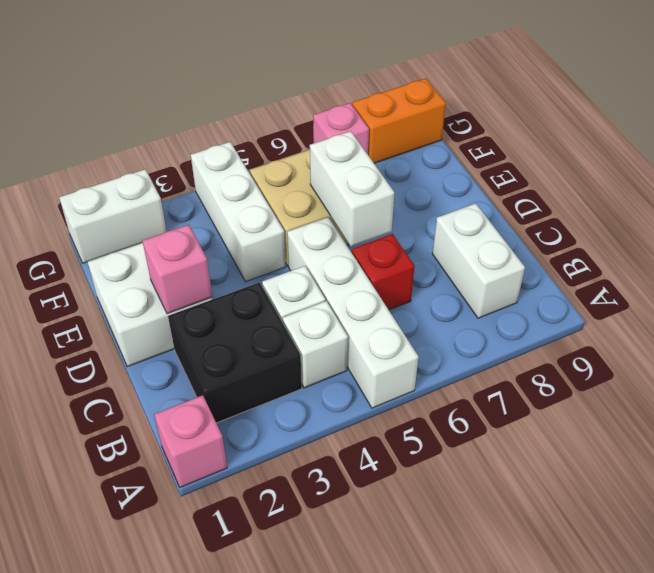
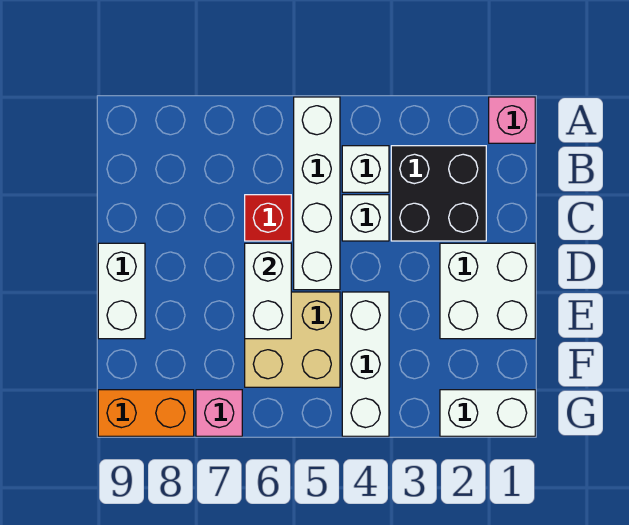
white brick B8:C8 level 1 -> white brick D9:E9 level 1
pink brick D2 level 2 -> none

